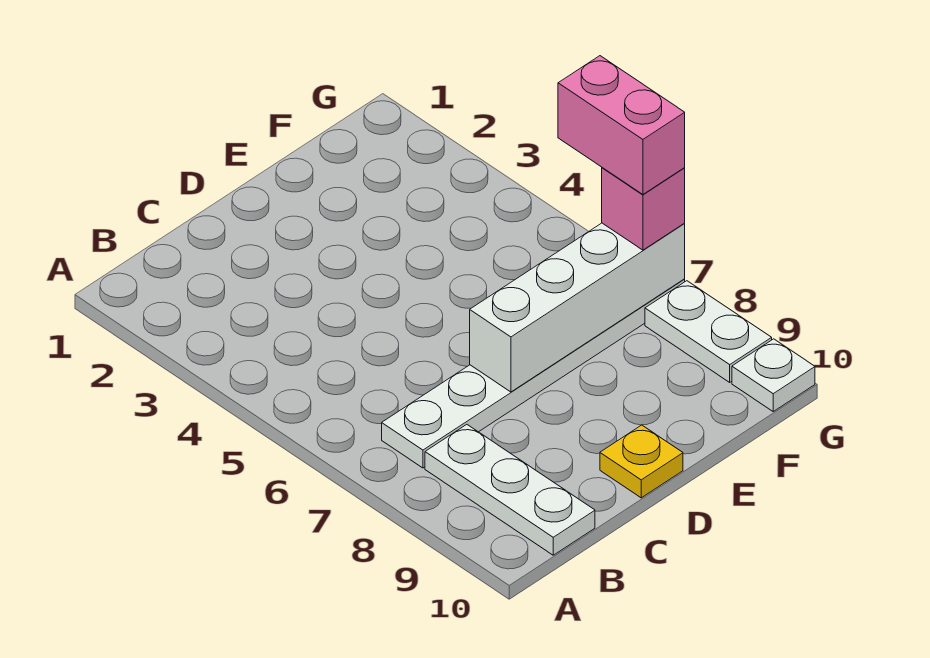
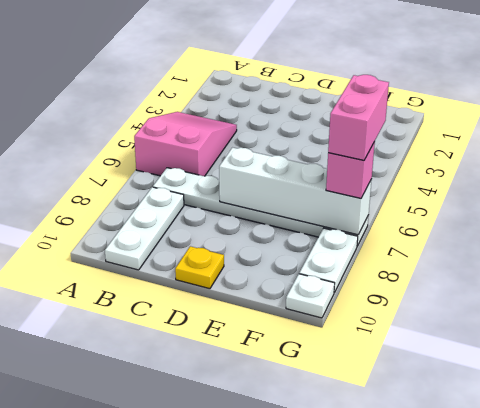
none -> pink slope A4:B6 level 1 top 6

